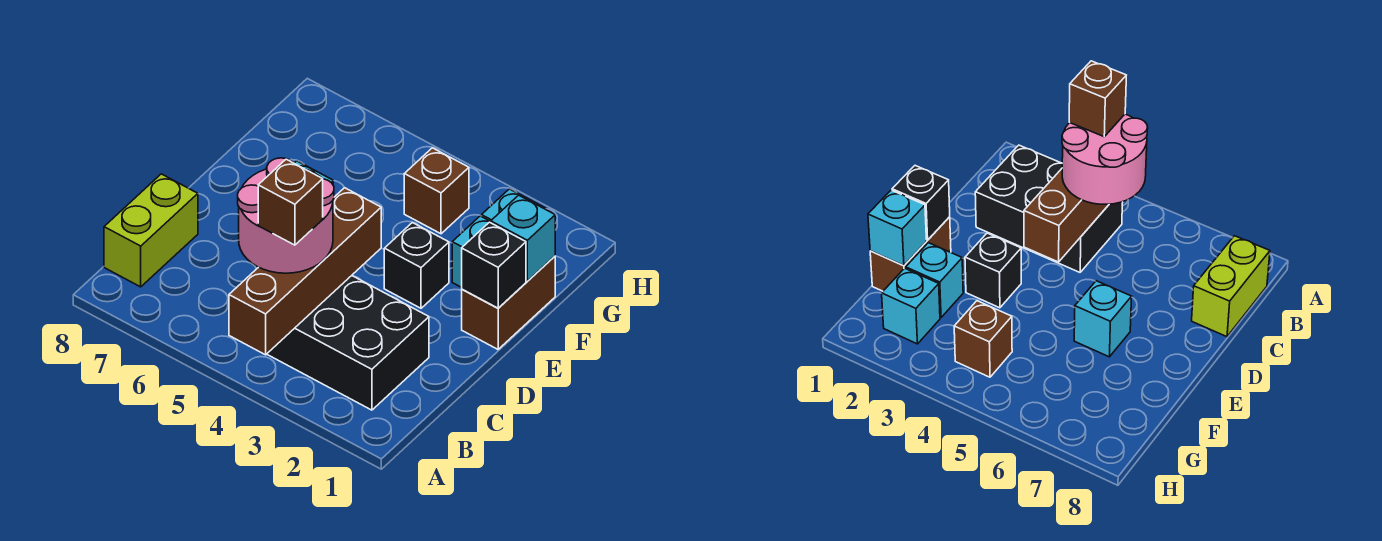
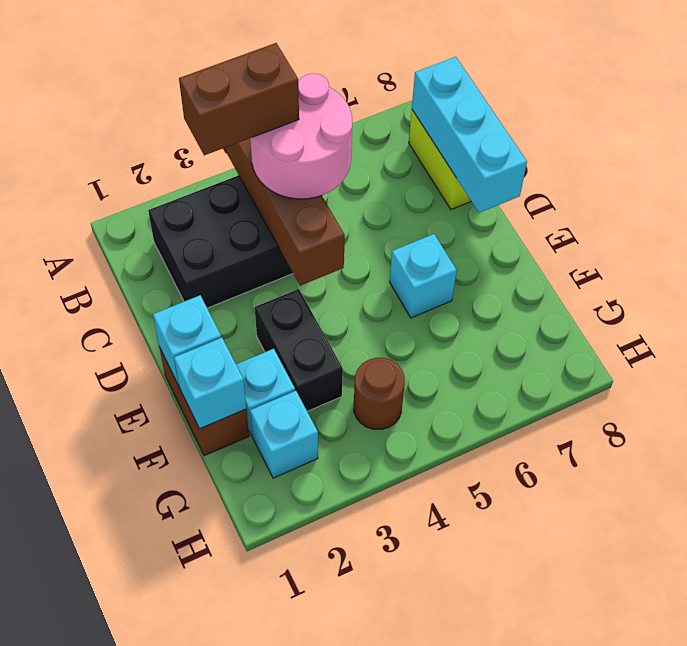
brown brick B4 level 4 -> brown brick B3:B4 level 4
none -> cyan brick B8:D8 level 2
black brick E1 level 2 -> cyan brick E1 level 2
black brick E3 level 1 -> black brick E3:F3 level 1
brown brick G4 level 1 -> brown round brick G4 level 1

